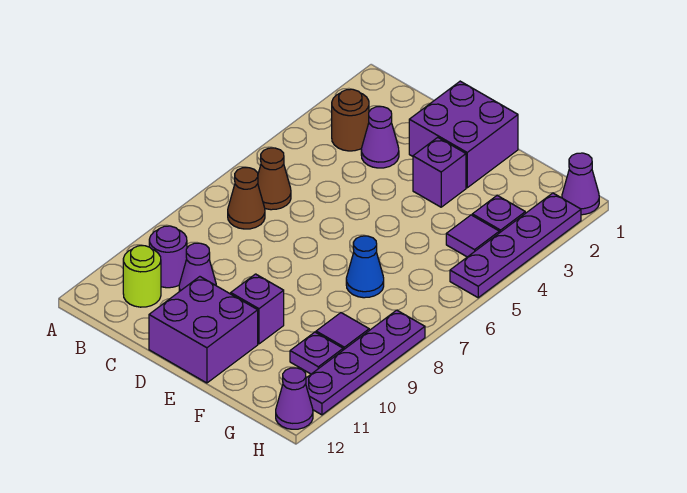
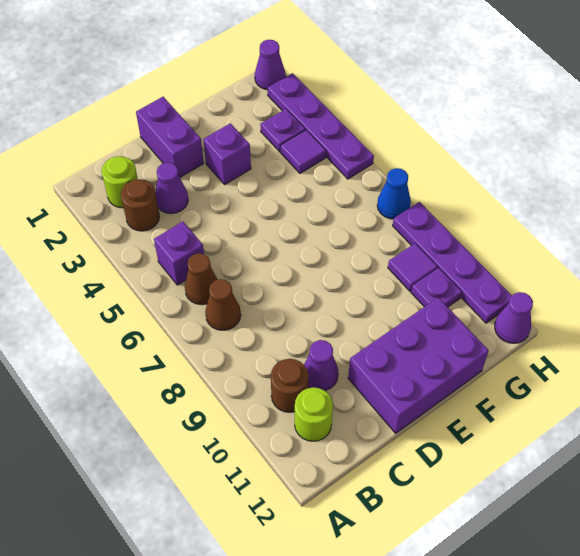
none -> lime round brick B2 level 1
purple round brick B10 level 1 -> brown round brick B10 level 1
purple brick D1:E2 level 1 -> purple brick D1:D2 level 1
purple brick D11:E12 level 1 -> purple brick D11:F12 level 1
purple brick E10 level 1 -> purple brick B5 level 1
blue cone F7 level 1 -> blue cone H7 level 1

